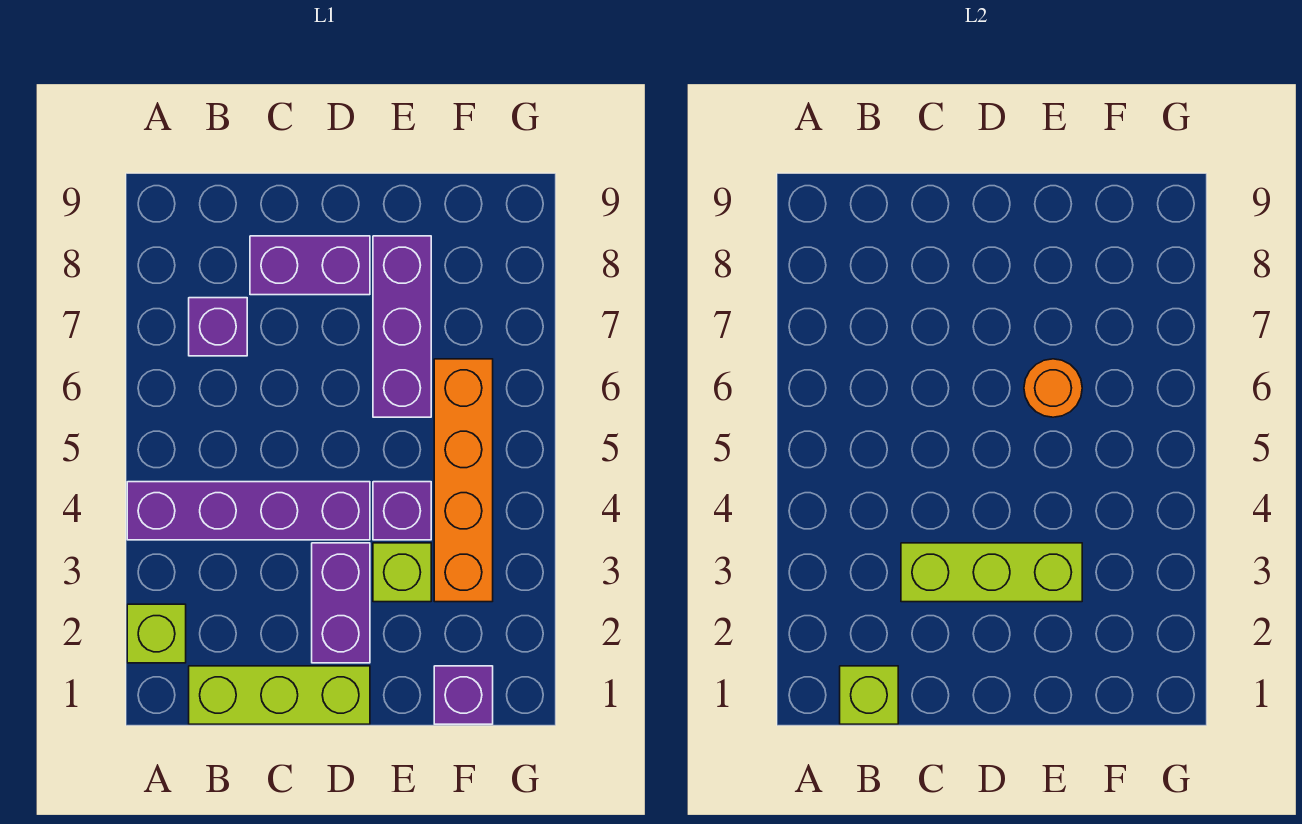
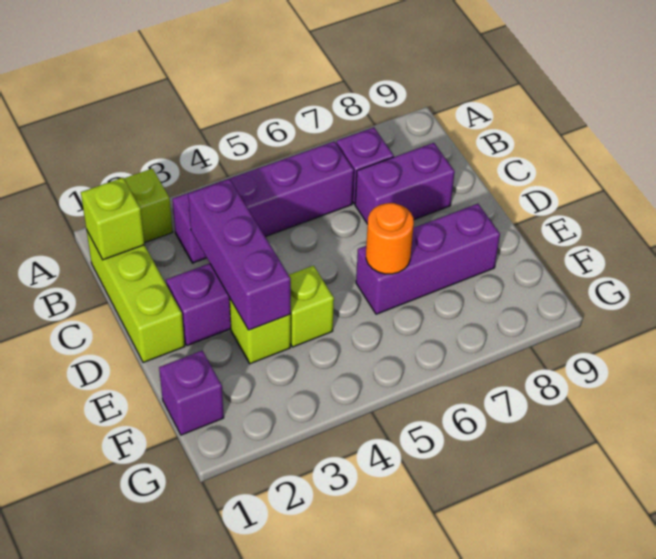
purple brick A4:D4 level 1 -> purple brick B3:B6 level 1
lime brick C3:E3 level 2 -> purple brick C3:E3 level 2
purple brick C8:D8 level 1 -> purple brick C7:C8 level 1
purple brick E4 level 1 -> lime brick E4 level 1
orange brick F3:F6 level 1 -> none

